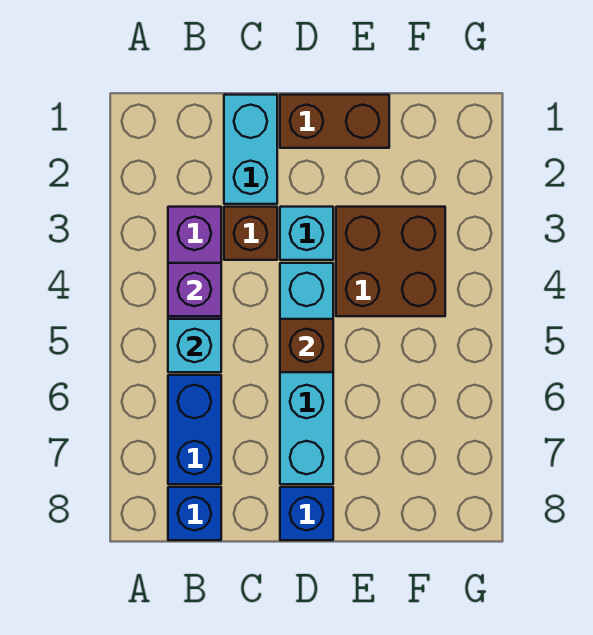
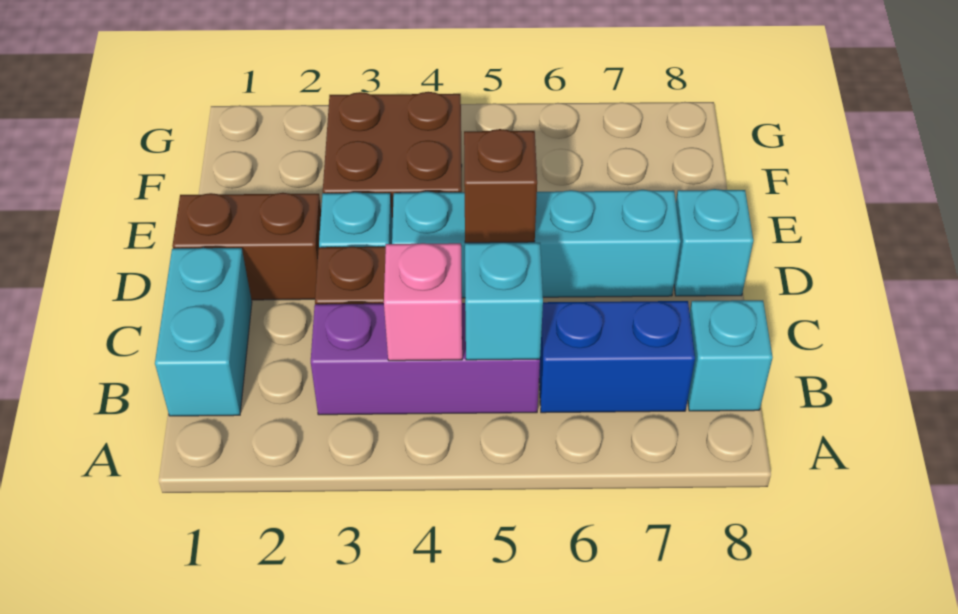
purple brick B4 level 2 -> pink brick B4 level 2
blue brick B8 level 1 -> cyan brick B8 level 1
cyan brick C1:C2 level 1 -> cyan brick B1:C1 level 1
brown brick D1:E1 level 1 -> brown brick D1:D2 level 1
blue brick D8 level 1 -> cyan brick D8 level 1

